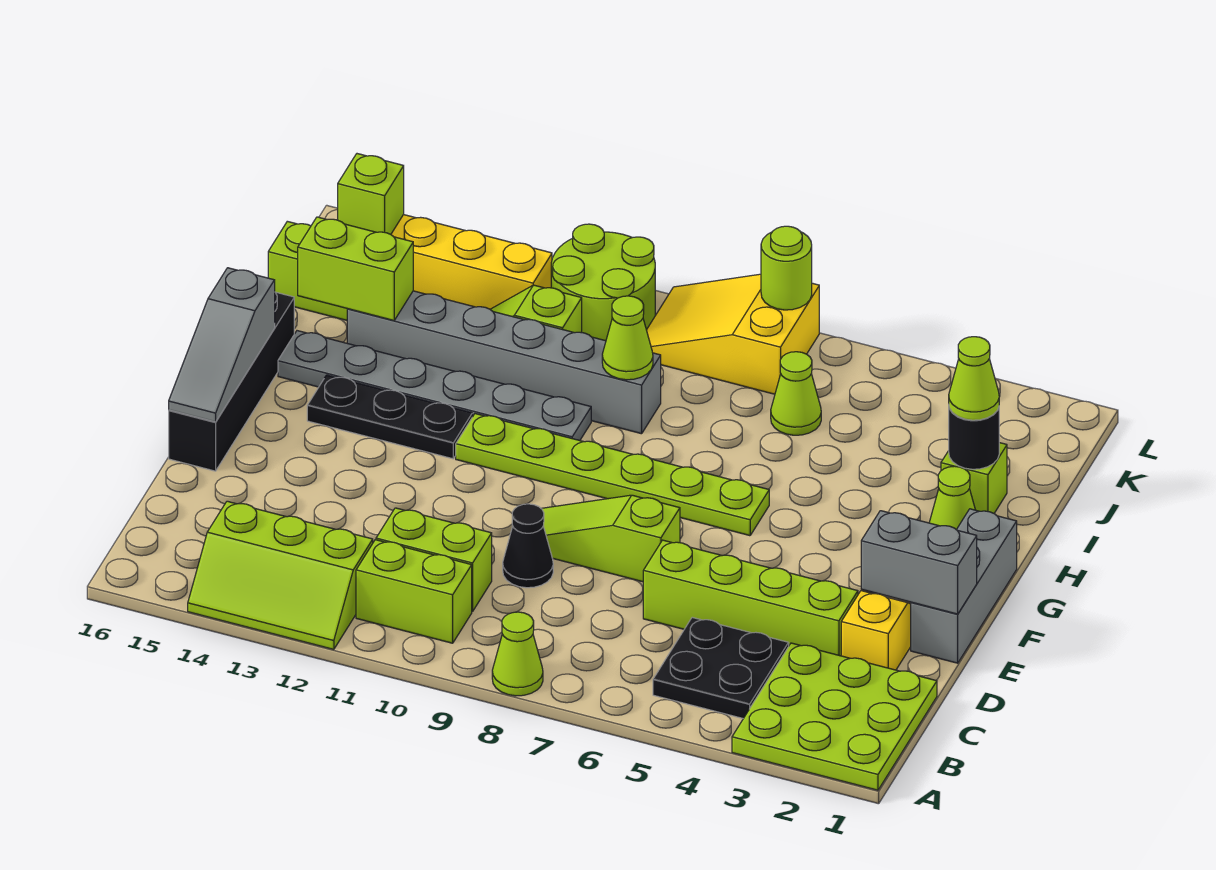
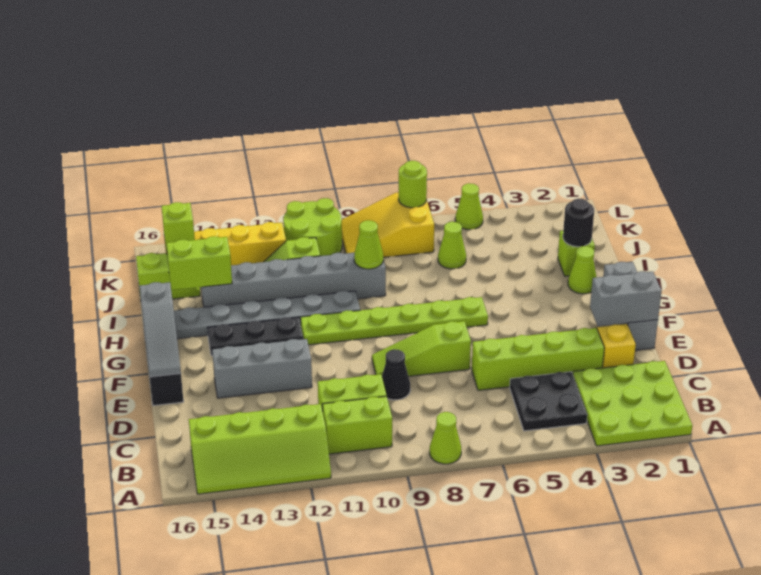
lime slope A12:B14 level 1 top B -> lime slope A12:B15 level 1 top B
none -> grey brick E12:E14 level 1
lime cone I2 level 3 -> lime cone L5 level 1

